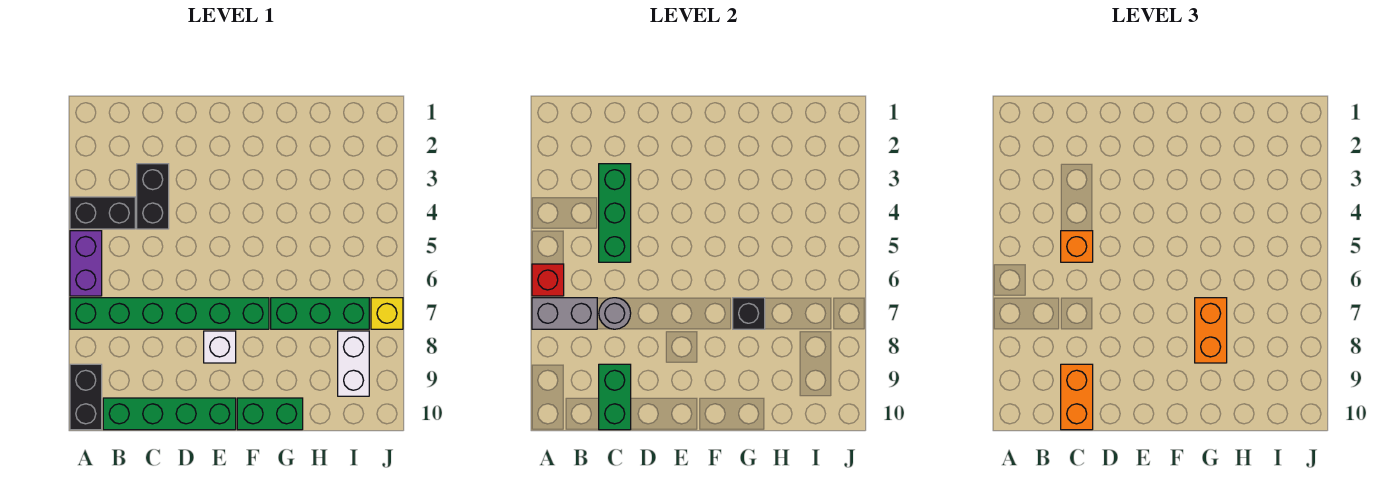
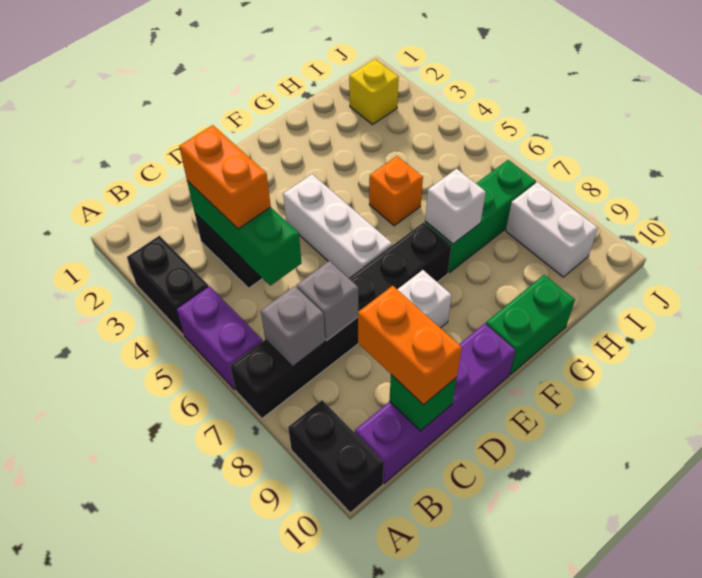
black brick A4:B4 level 1 -> black brick A3:A4 level 1
red brick A6 level 2 -> none
green brick A7:F7 level 1 -> black brick A7:F7 level 1
grey brick A7:B7 level 2 -> grey brick B7 level 2
green brick B10:E10 level 1 -> purple brick B10:E10 level 1
orange brick C5 level 3 -> orange brick G5 level 1
grey round brick C7 level 2 -> grey brick C7 level 2
green brick C9:C10 level 2 -> green brick C10 level 2
none -> white brick E4:E6 level 1
black brick G7 level 2 -> white brick G7 level 2
orange brick G7:G8 level 3 -> orange brick C3:C4 level 3
yellow brick J7 level 1 -> yellow brick I2 level 1

